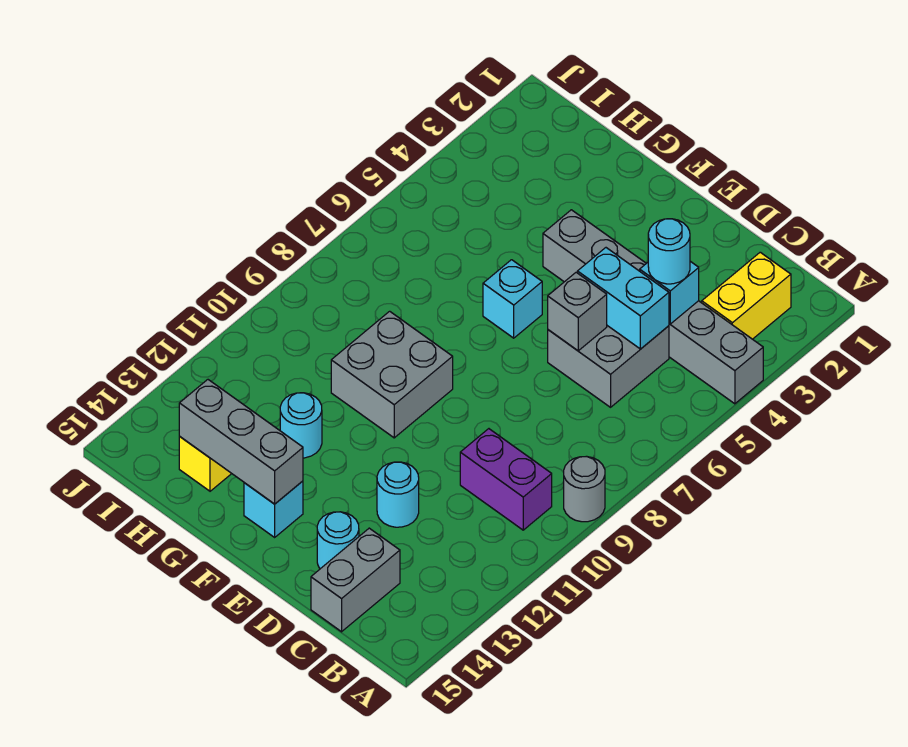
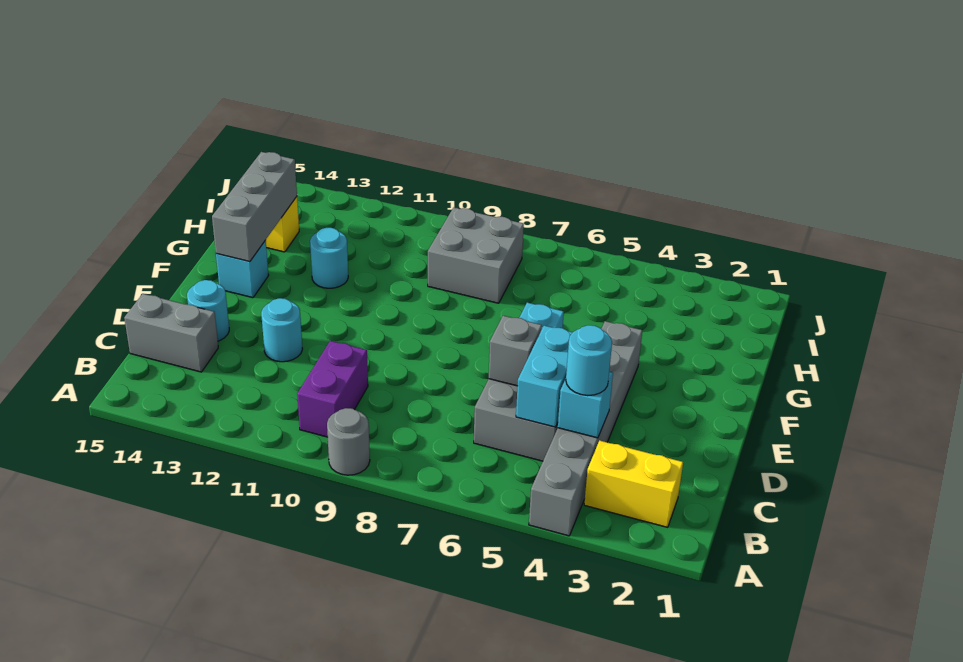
grey brick F9:G10 level 1 -> grey brick H8:I9 level 1

